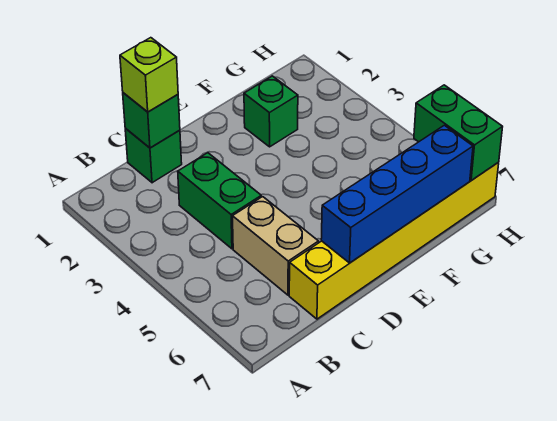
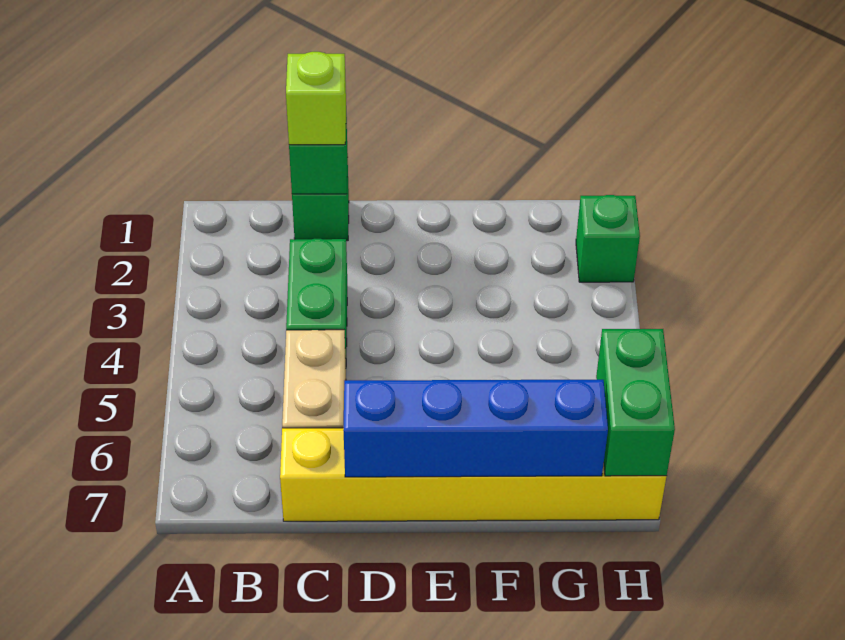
green brick F2 level 1 -> green brick H2 level 1

